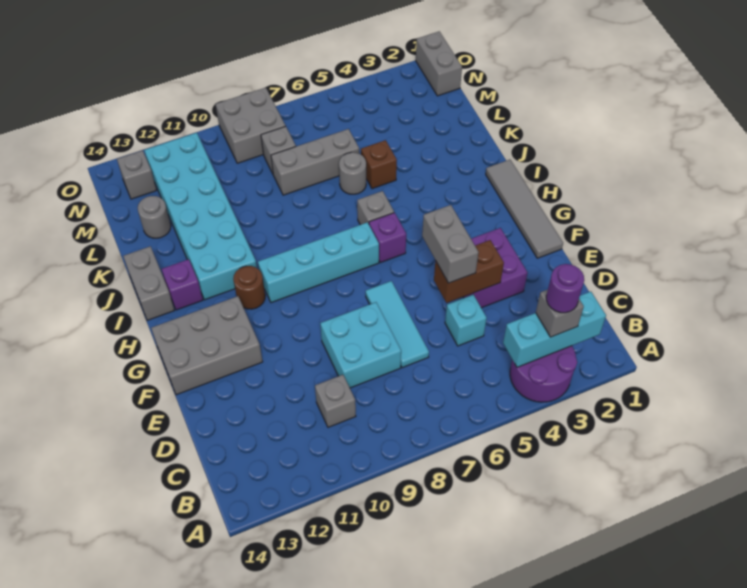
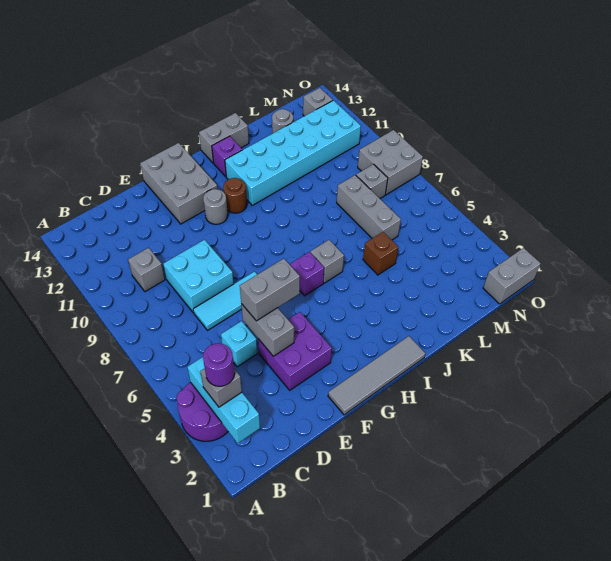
brown brick E4:E5 level 2 -> grey brick E4:E5 level 2
cyan brick H7:H10 level 1 -> none
grey round brick K6 level 1 -> grey round brick G11 level 1

